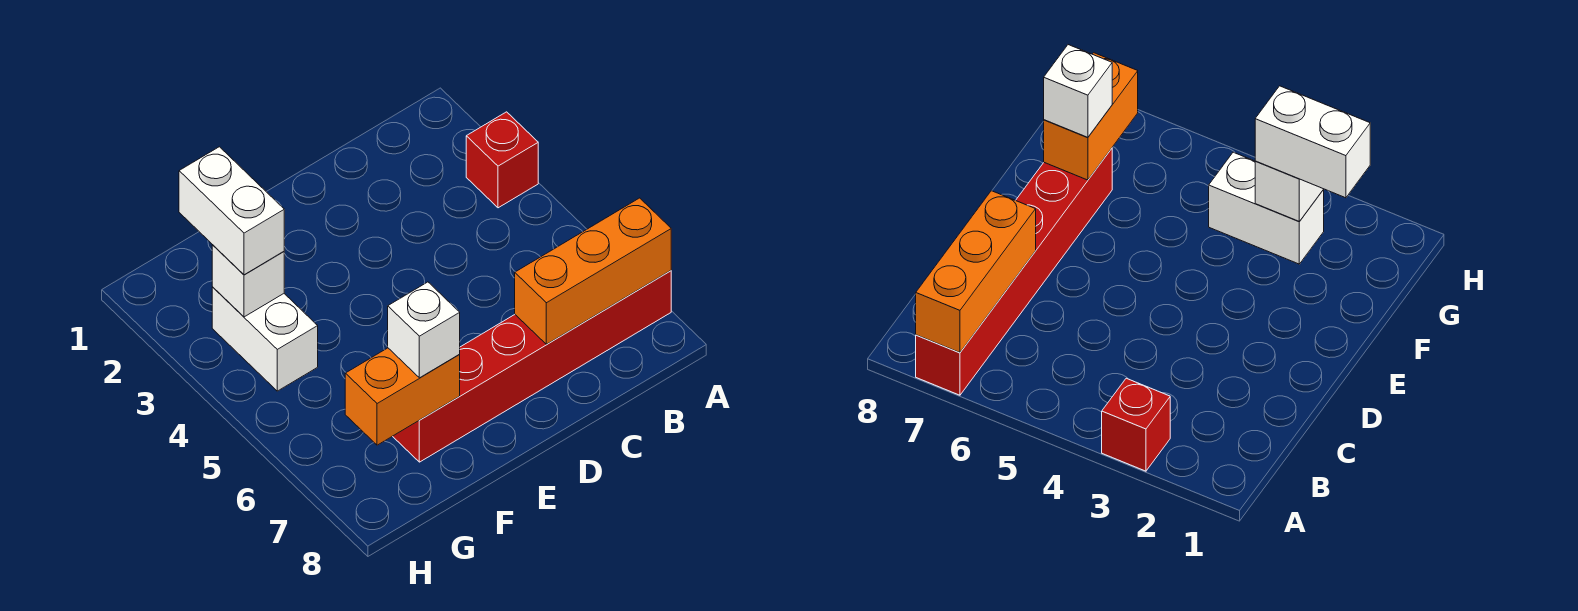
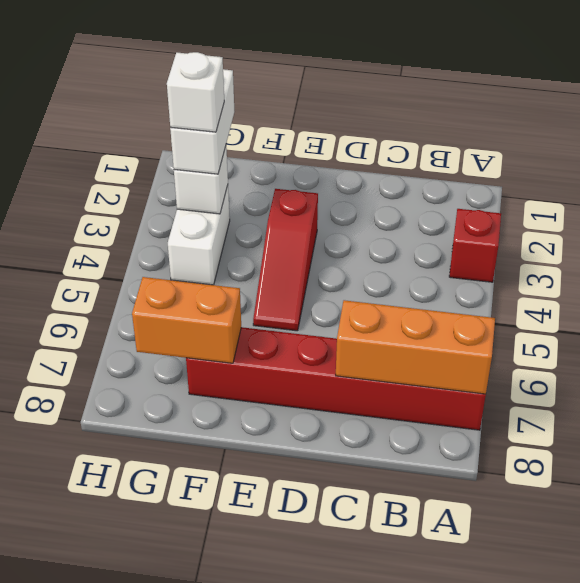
none -> red slope E3:E5 level 1 top 3
white brick F7 level 3 -> white brick G3 level 4

